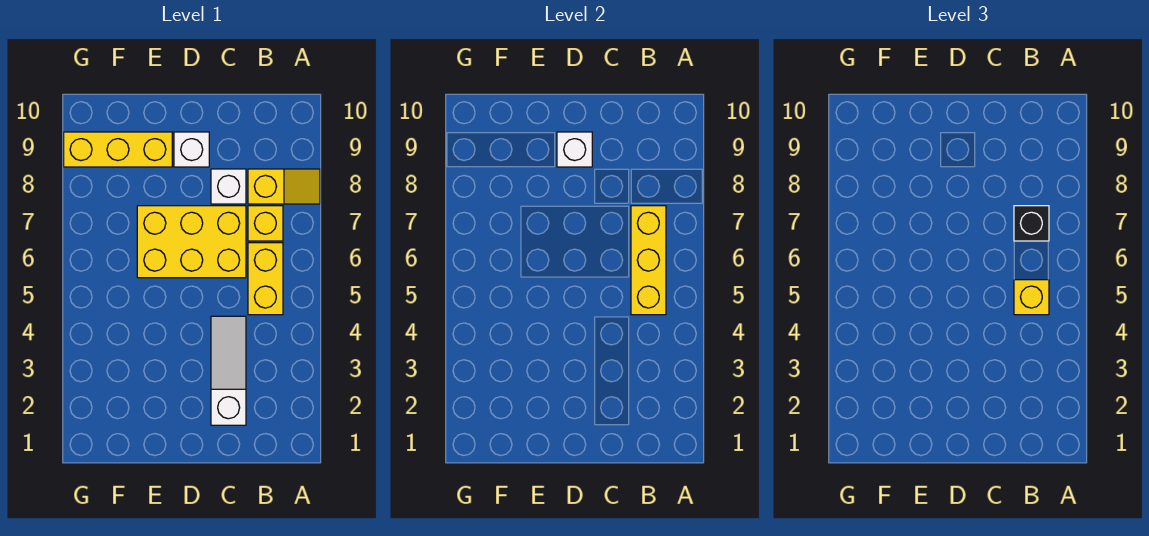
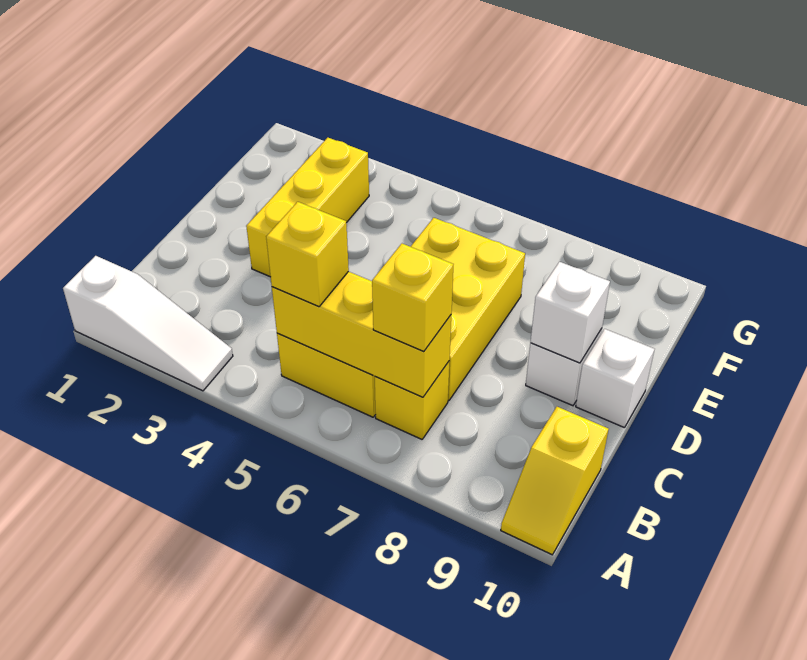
yellow slope A8:B8 level 1 top B -> yellow slope A10:B10 level 1 top B
black brick B7 level 3 -> yellow brick B7 level 3
white slope C2:C4 level 1 top 2 -> white slope A1:A3 level 1 top 1
white brick C8 level 1 -> white brick D10 level 1
yellow brick E9:G9 level 1 -> yellow brick D3:F3 level 1

